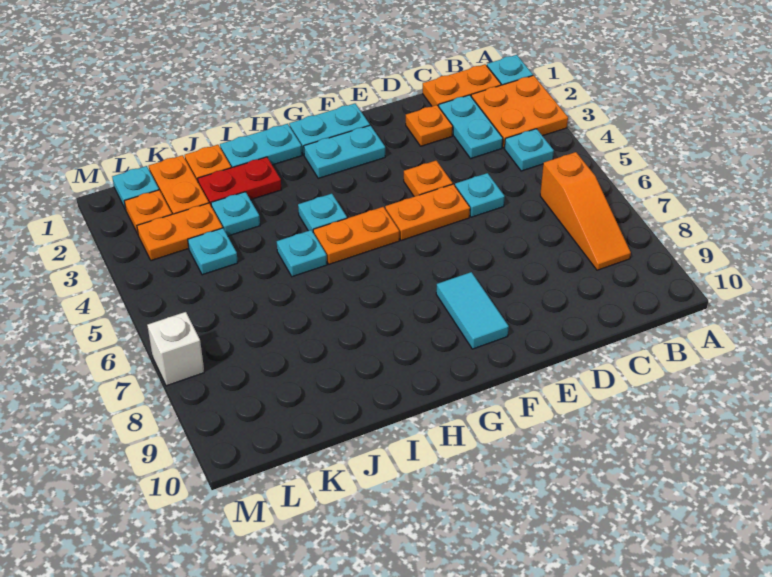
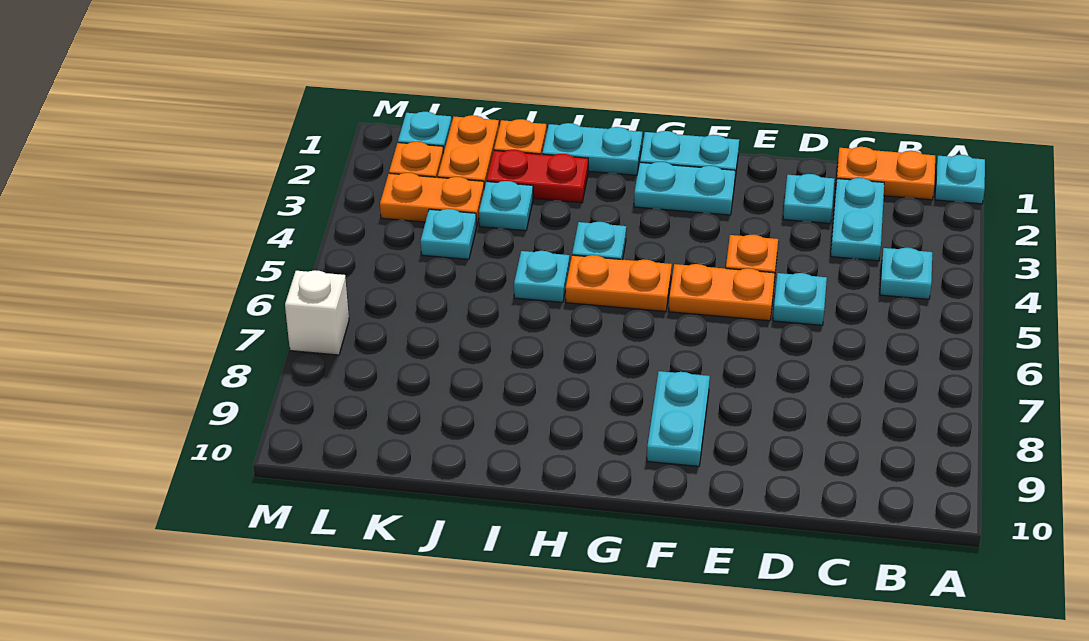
orange plate A2:B3 level 1 -> none
orange slope B6:B8 level 1 top 6 -> none
orange plate D2 level 1 -> cyan plate D2 level 1
cyan tile F8:F9 level 1 -> cyan plate F8:F9 level 1

